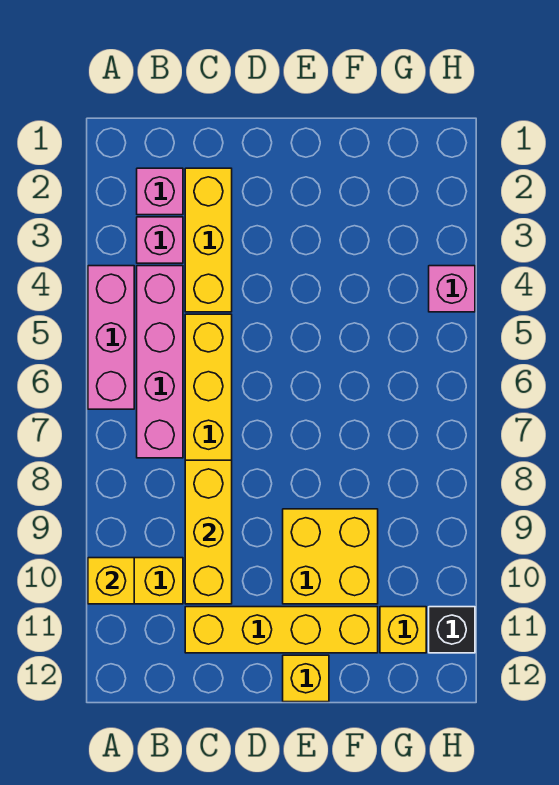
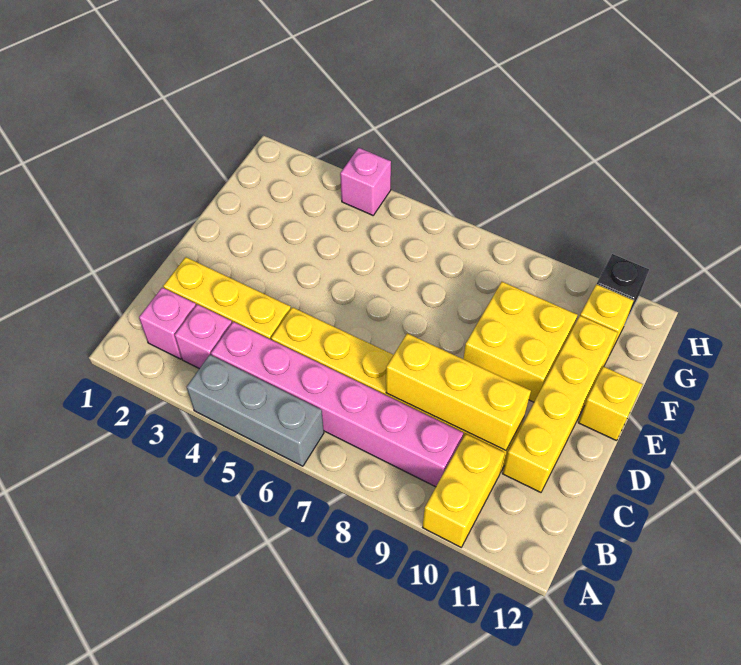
pink brick A4:A6 level 1 -> grey brick A4:A6 level 1
yellow brick A10 level 2 -> none
pink brick B4:B7 level 1 -> pink brick B4:B9 level 1

